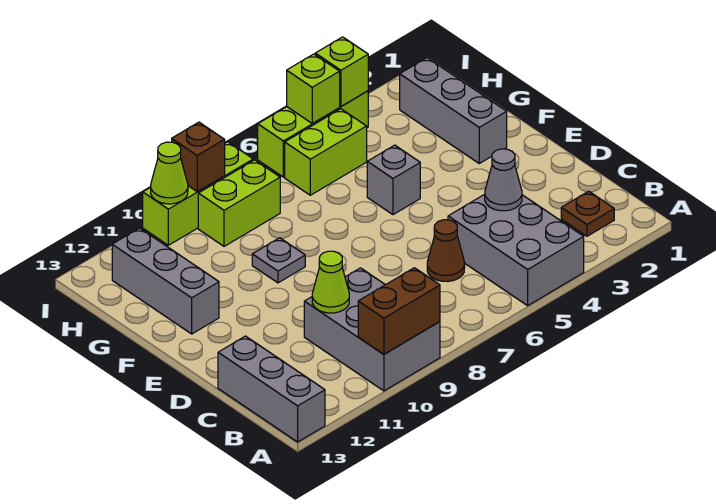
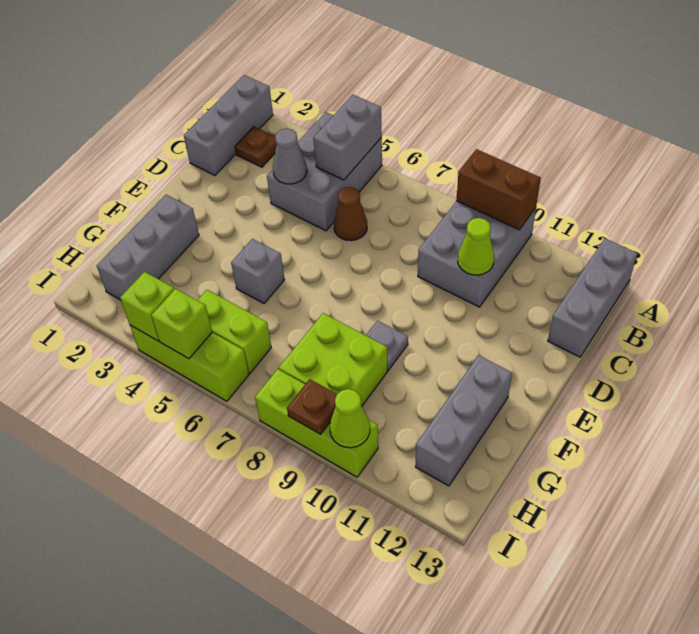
none -> grey brick A1:C1 level 1
none -> grey brick A5:B5 level 2
lime brick H8:H9 level 1 -> lime brick G8:H9 level 1
brown brick I9 level 2 -> brown plate I9 level 2

